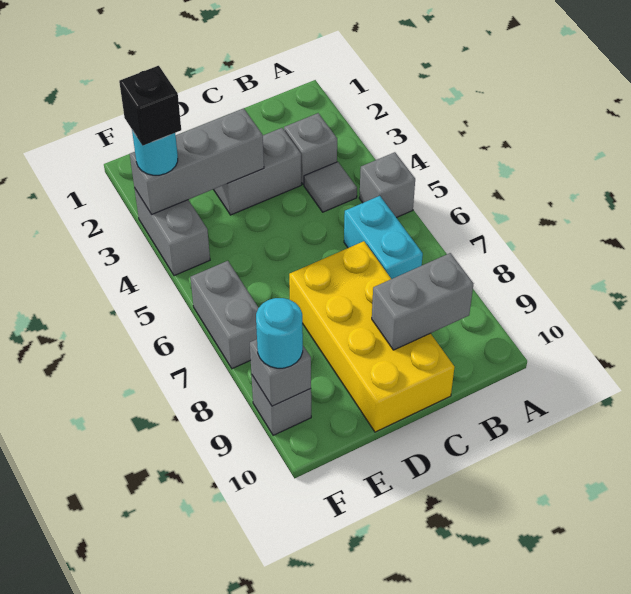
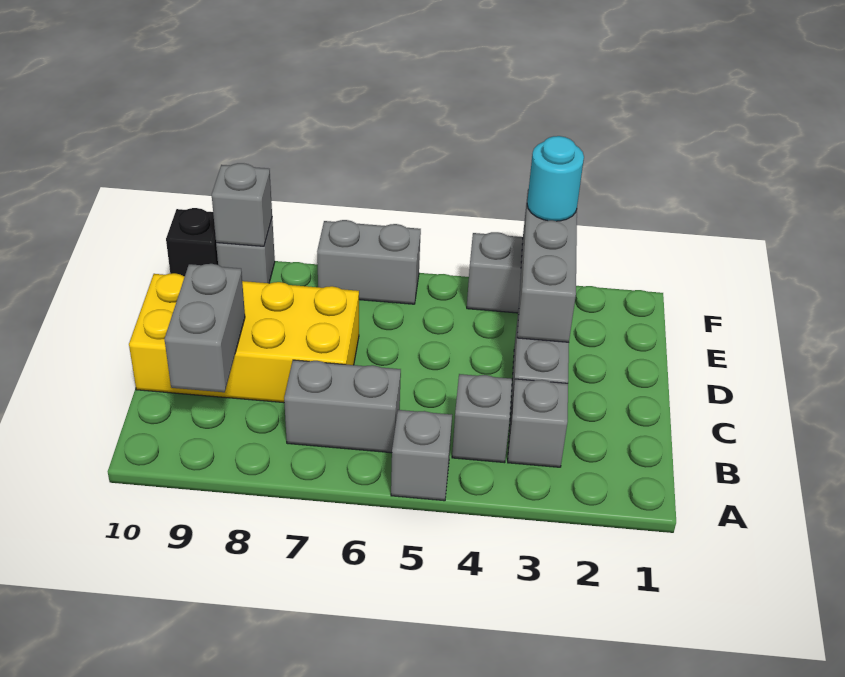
grey tile B4 level 1 -> grey brick B4 level 1
cyan brick B6:B7 level 1 -> grey brick B6:B7 level 1
black brick F3 level 4 -> black brick F10 level 1
cyan round brick F9 level 3 -> none

